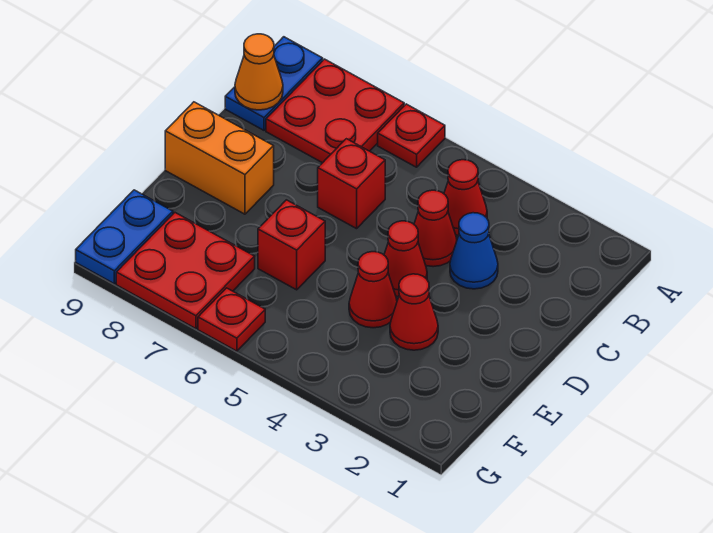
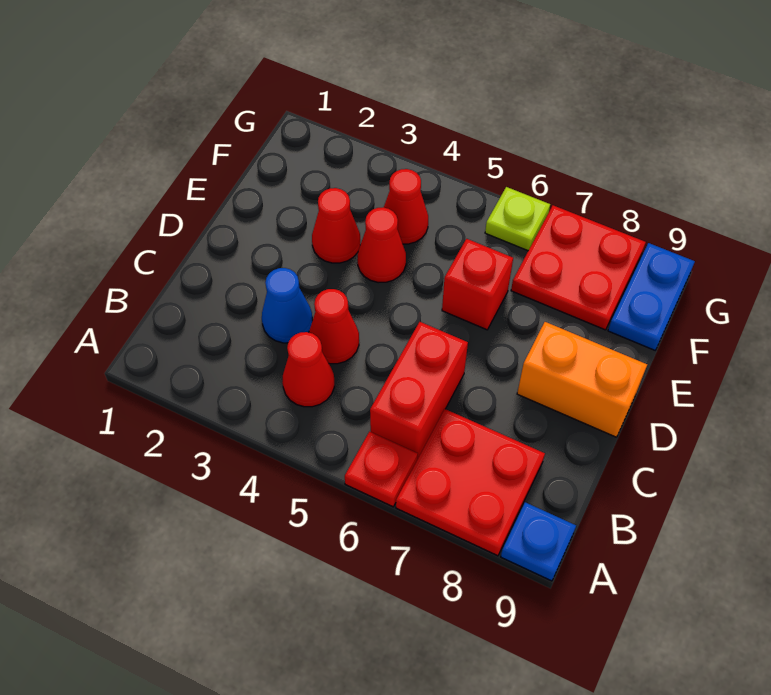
blue plate A9:B9 level 1 -> blue plate A9 level 1
orange cone B9 level 2 -> none
red brick C6 level 1 -> red brick B6:C6 level 1
red cone D4 level 1 -> red cone F4 level 1
red plate G6 level 1 -> lime plate G6 level 1

